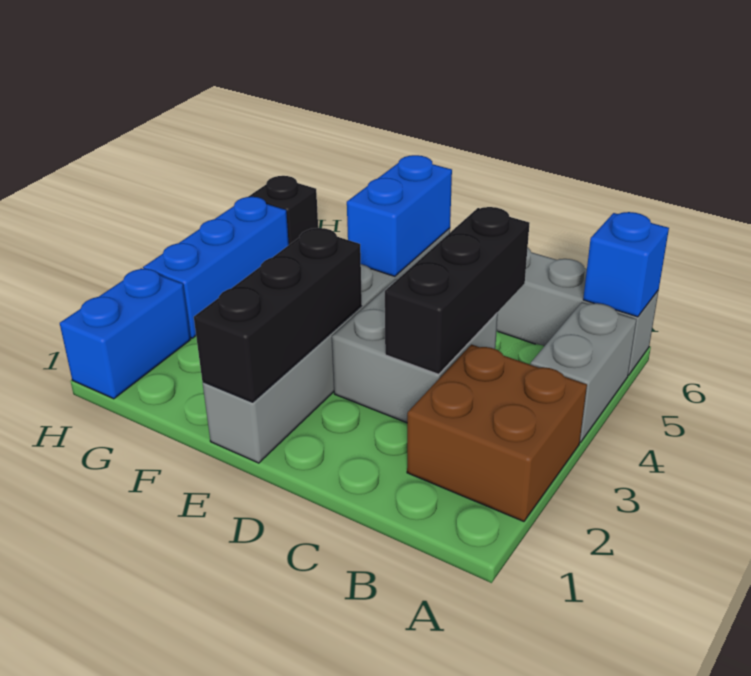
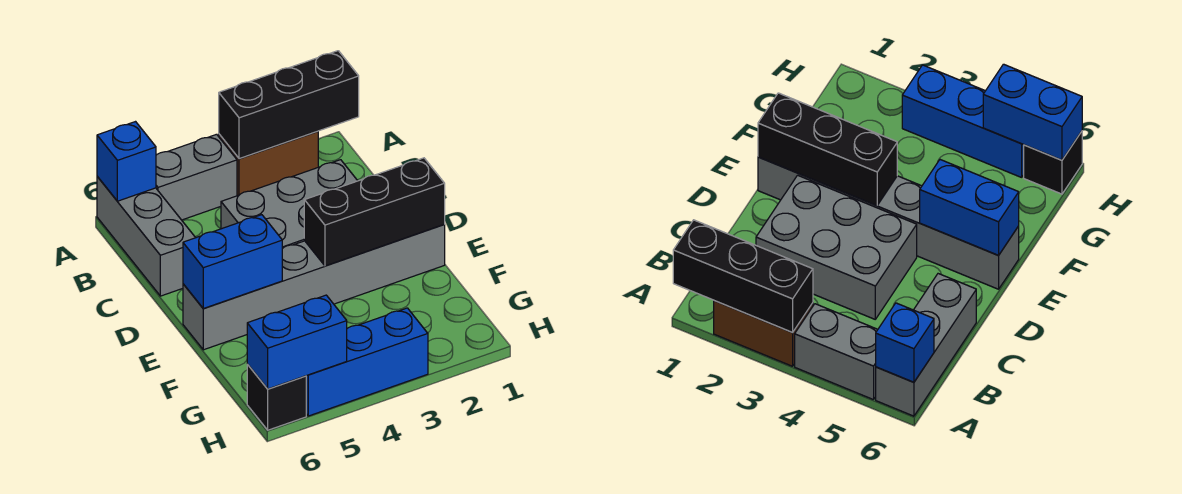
brown brick A2:B3 level 1 -> brown brick A2:A3 level 1
grey brick C3:D4 level 1 -> grey brick C2:D4 level 1
black brick C3:C5 level 2 -> black brick A1:A3 level 2
blue brick H1:H2 level 1 -> blue brick H5:H6 level 2

